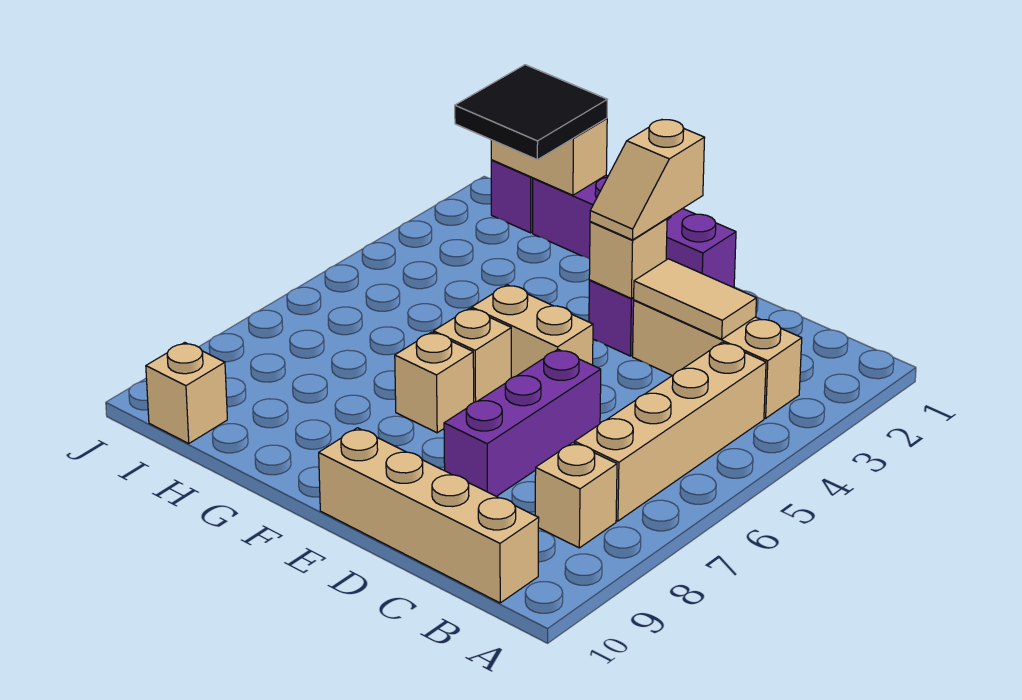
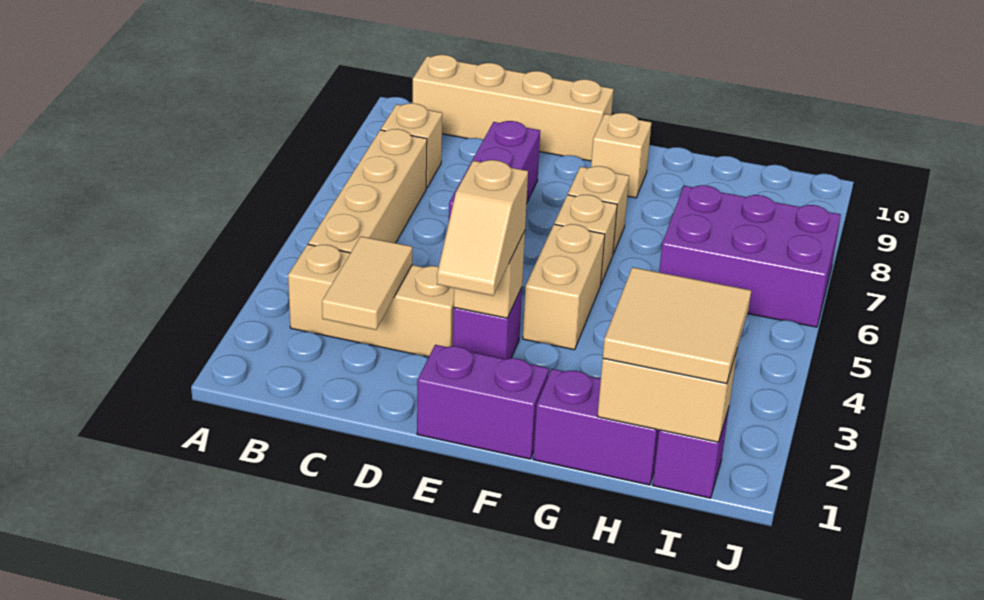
tan tile C3:D3 level 2 -> tan tile C2:C3 level 2
tan slope E2:E3 level 3 top 2 -> tan slope E2:E3 level 3 top 3
tan brick E5:F5 level 1 -> tan brick F4:F5 level 1
black tile H1:I2 level 3 -> tan tile H1:I2 level 3
none -> purple brick H6:J7 level 1
tan brick I10 level 1 -> tan brick F9 level 1

